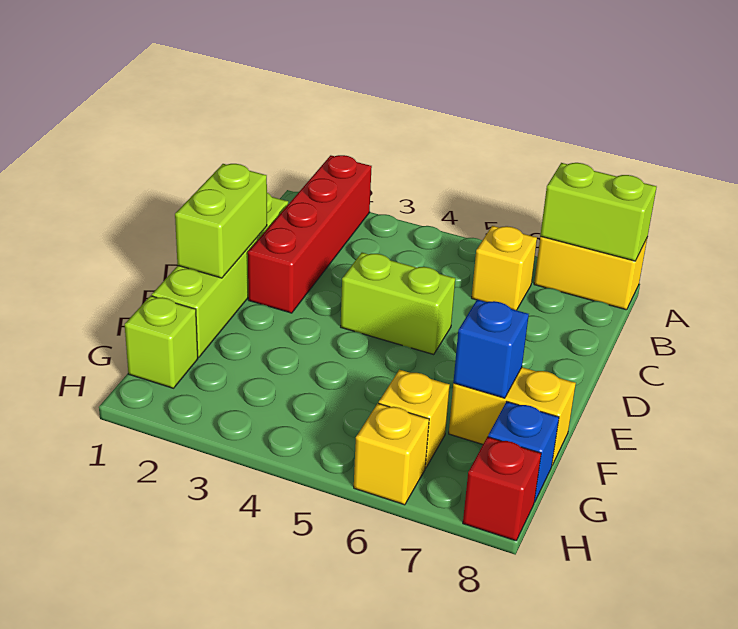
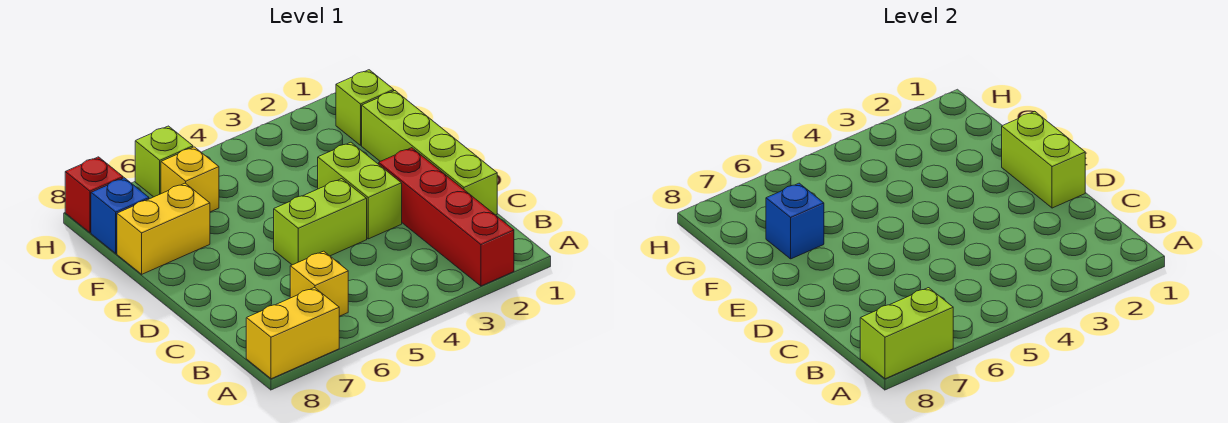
none -> lime brick D3:E3 level 1
yellow brick H6 level 1 -> lime brick H6 level 1

